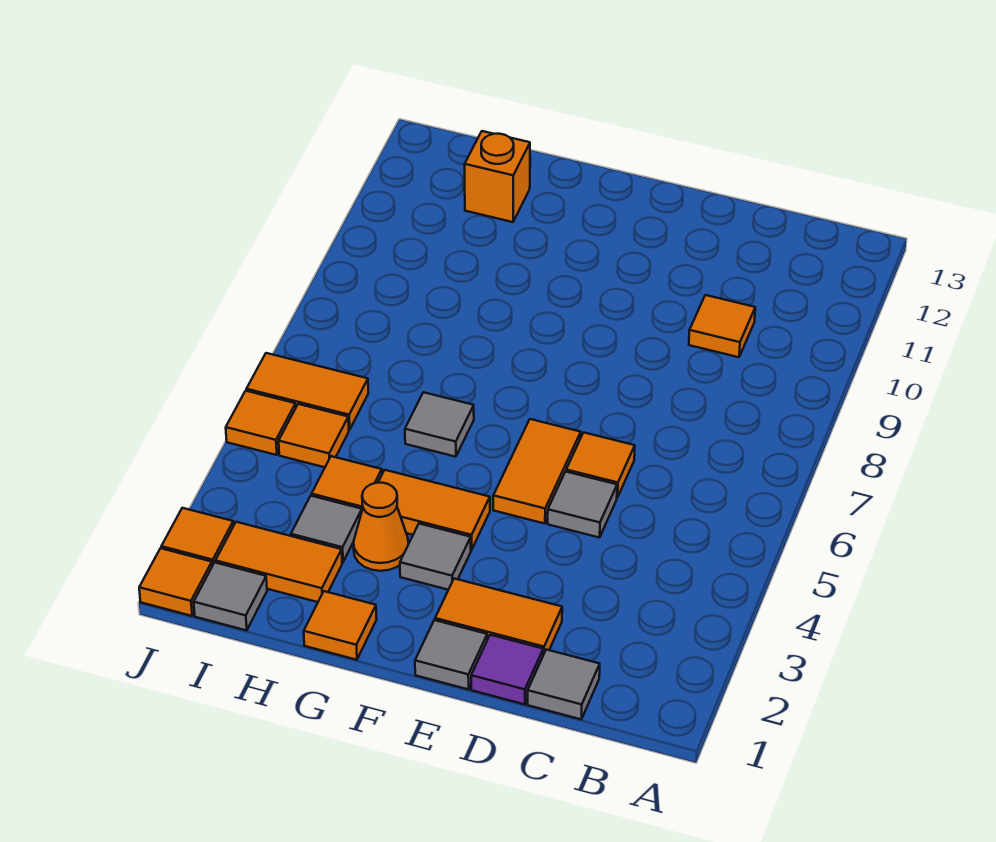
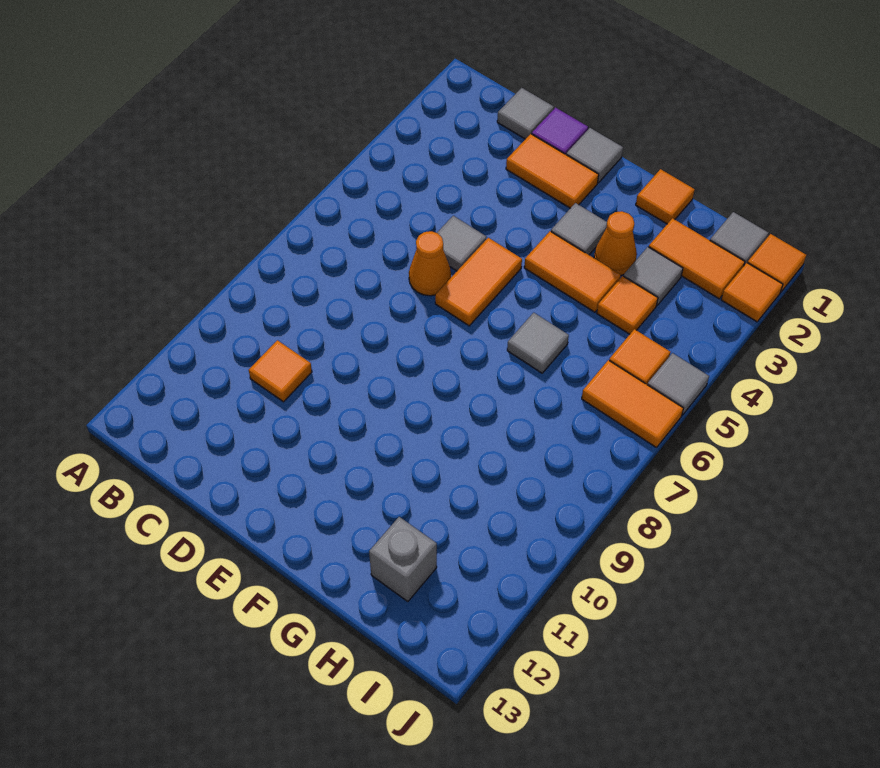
orange tile D6 level 1 -> orange cone D6 level 1
orange brick H12 level 1 -> grey brick H12 level 1
orange tile J5 level 1 -> grey tile J5 level 1

